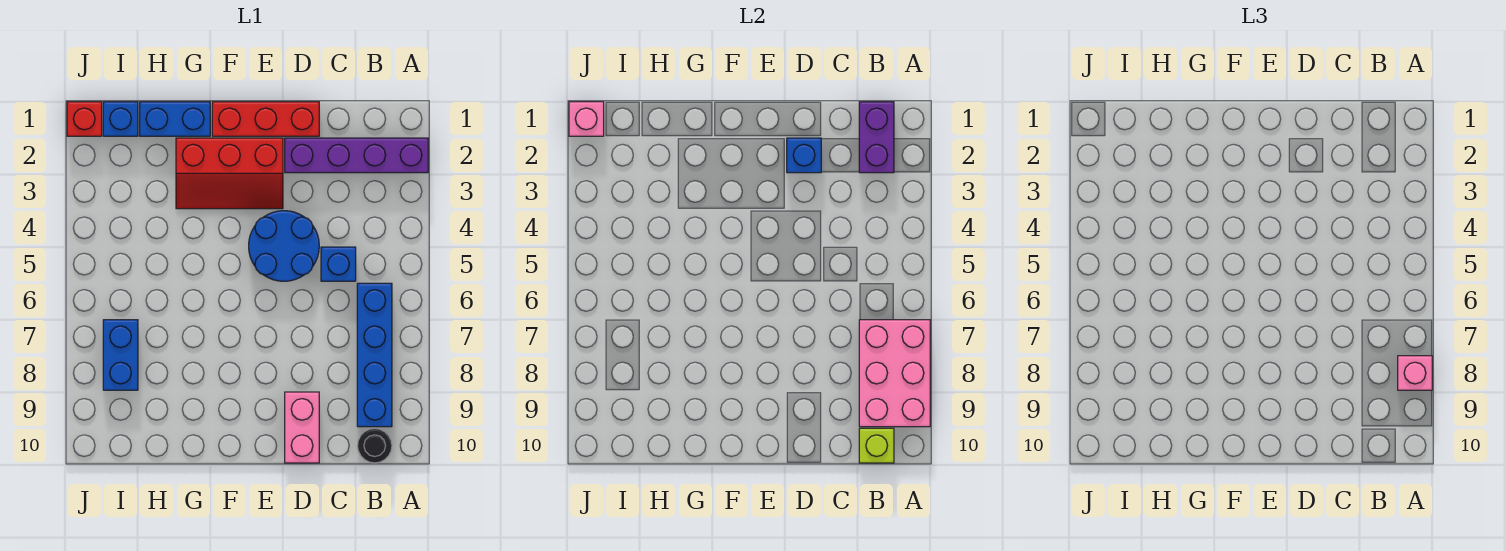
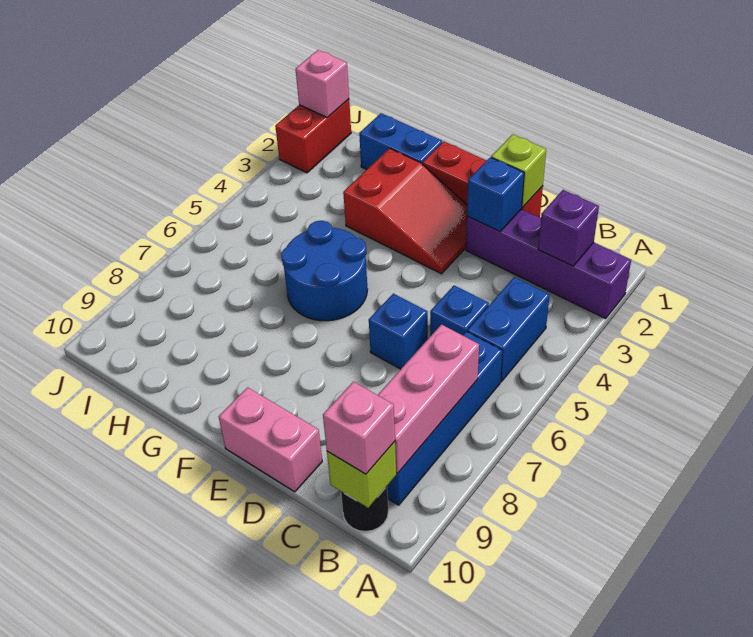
pink brick A7:B9 level 2 -> pink brick B7:B9 level 2
pink brick A8 level 3 -> pink brick B10 level 3
purple brick B1:B2 level 2 -> purple brick B2 level 2
none -> lime brick D1 level 2
blue round brick D4:E5 level 1 -> blue round brick F5:G6 level 1
pink brick D9:D10 level 1 -> pink brick D10:E10 level 1
red slope E2:G3 level 1 top 2 -> red slope E2:G3 level 1 top G
blue brick I1 level 1 -> blue brick D6 level 1
blue brick I7:I8 level 1 -> blue brick B4:B5 level 1
red brick J1 level 1 -> red brick J1:J2 level 1

